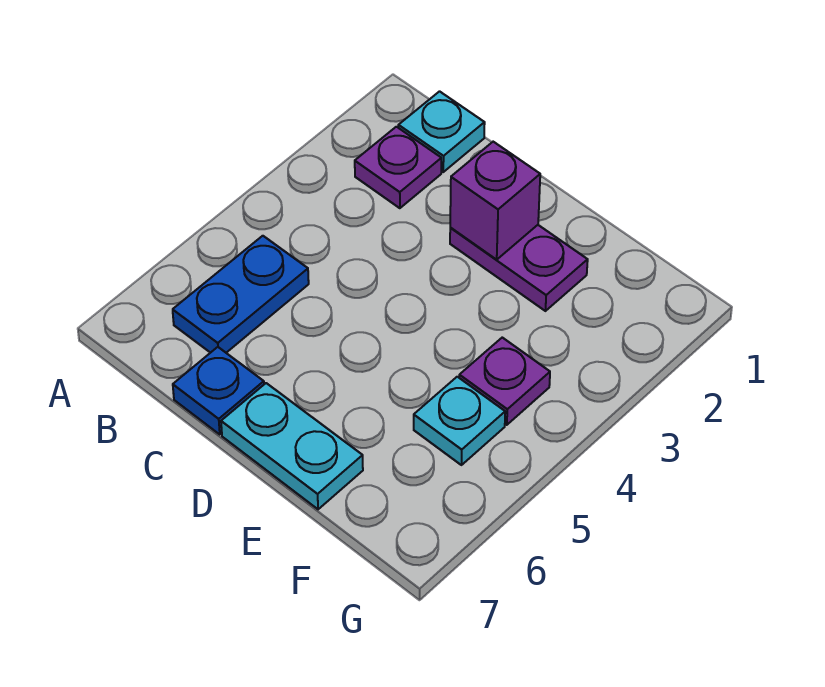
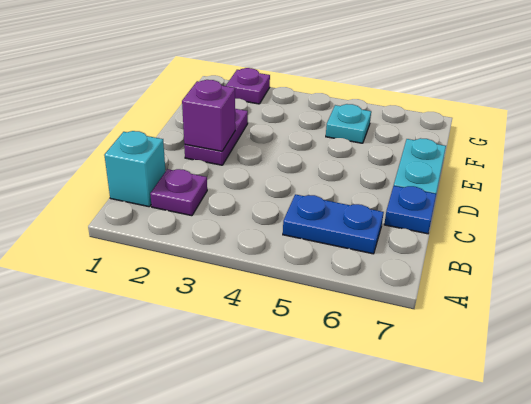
cyan plate B1 level 1 -> cyan brick B1 level 1
purple plate F4 level 1 -> purple plate G2 level 1

